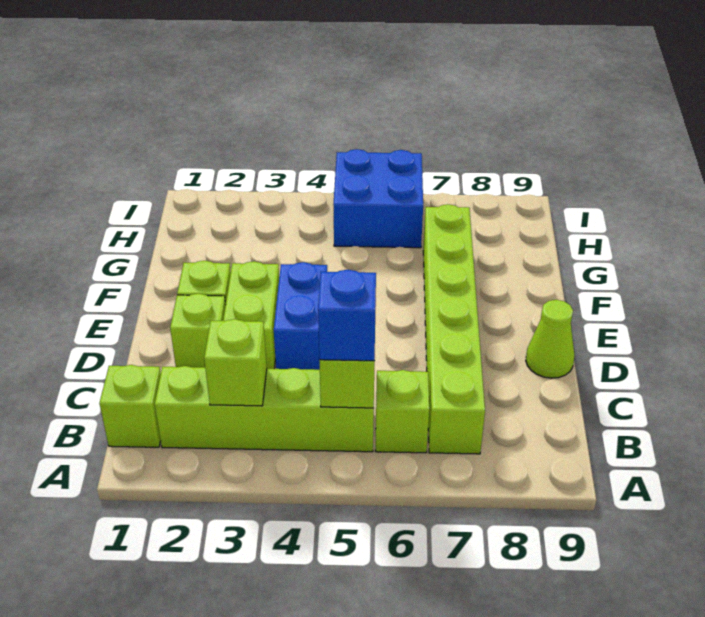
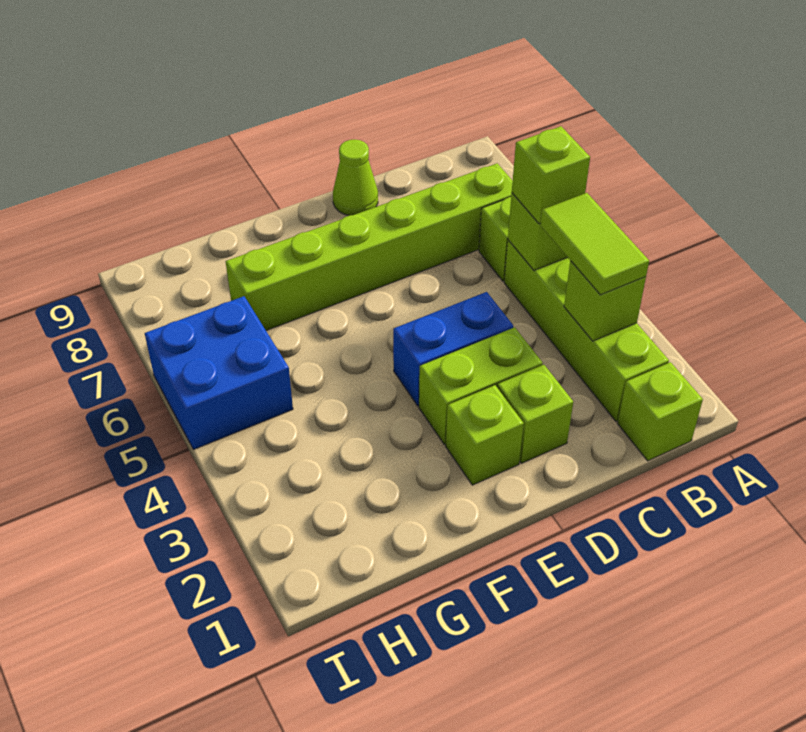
none -> lime tile B3:B4 level 3
blue brick B5 level 3 -> lime brick B5 level 3

